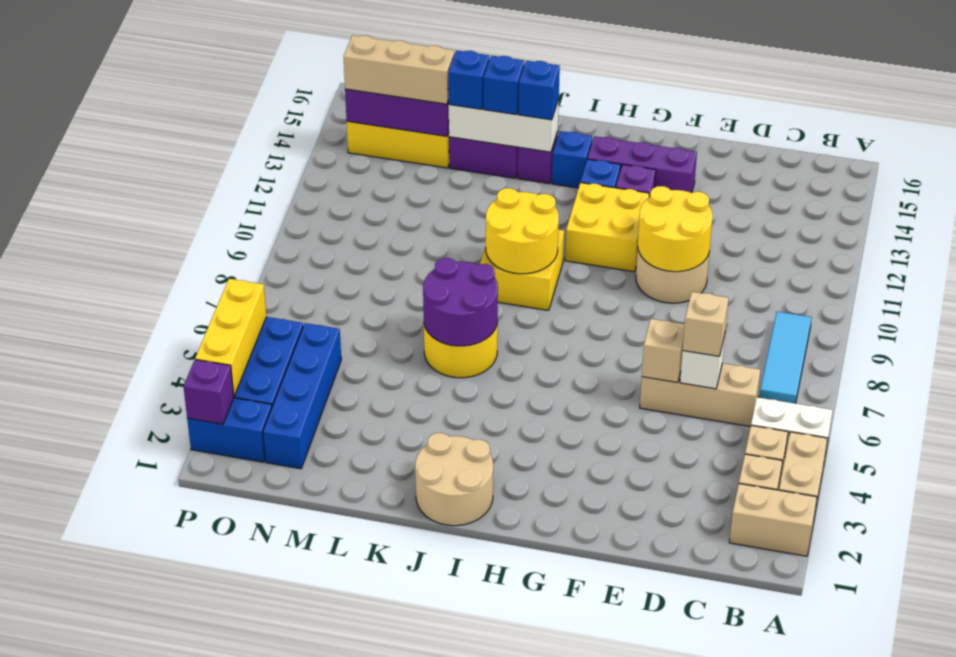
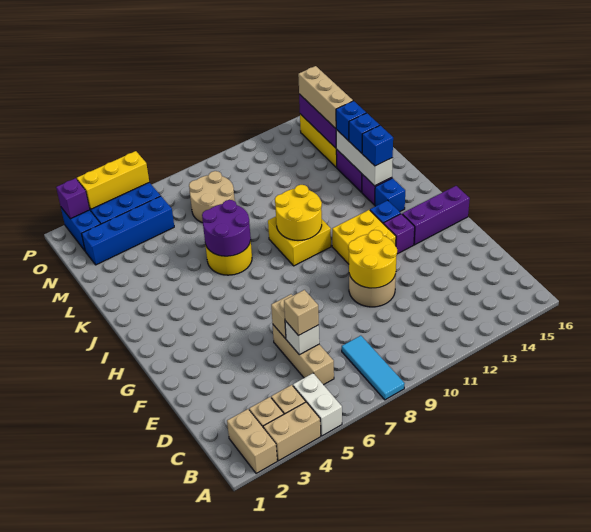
cyan tile B7:B9 level 1 -> cyan tile A8:C8 level 1
purple brick F14:H14 level 1 -> purple brick G14:G16 level 1
tan round brick I1:J2 level 1 -> tan round brick M7:N8 level 1

